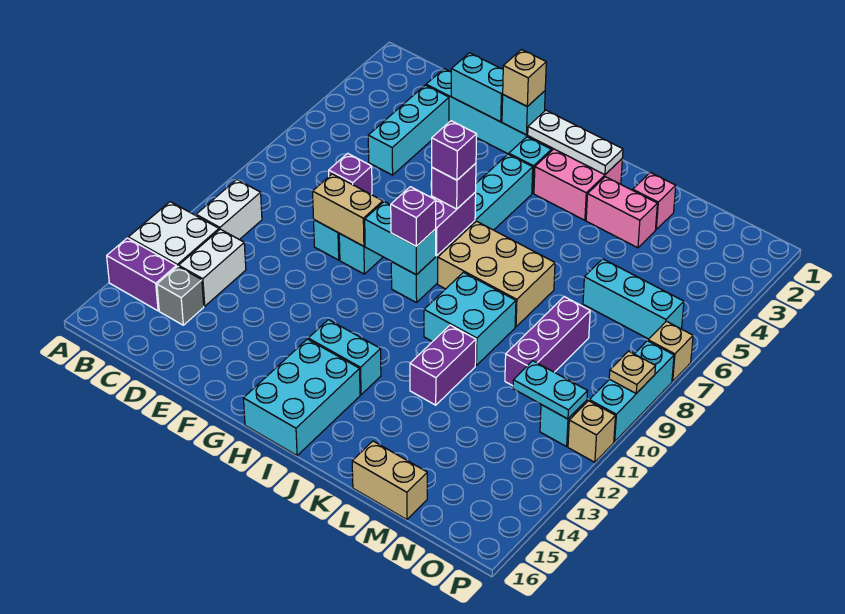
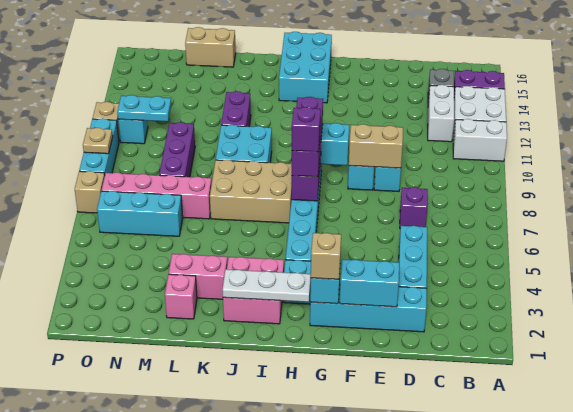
white brick B10:B11 level 1 -> white brick A11:B11 level 1
cyan brick H13:I13 level 1 -> none
none -> pink brick L7:O7 level 1

